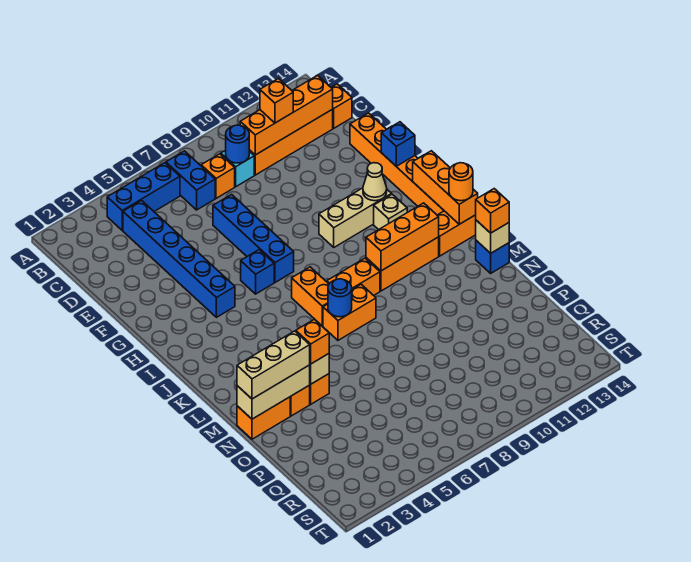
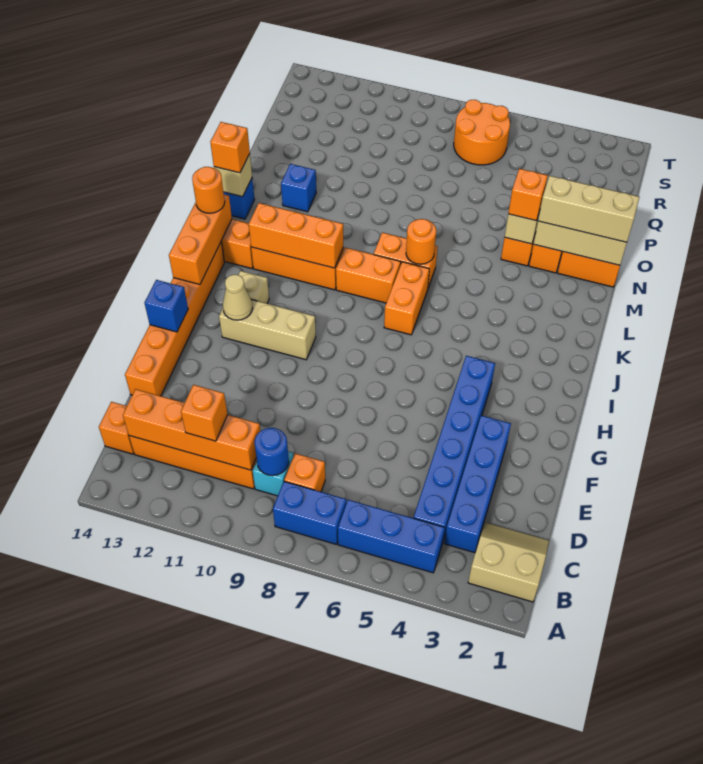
none -> tan slope B1:C2 level 1 top B
blue brick B7:C7 level 1 -> blue brick B7:B8 level 1
blue brick E7:H7 level 1 -> blue brick C3:F3 level 1
blue brick H6 level 1 -> blue brick N12 level 1
blue round brick L7 level 2 -> orange round brick L7 level 2
none -> orange round brick R6:S7 level 1

